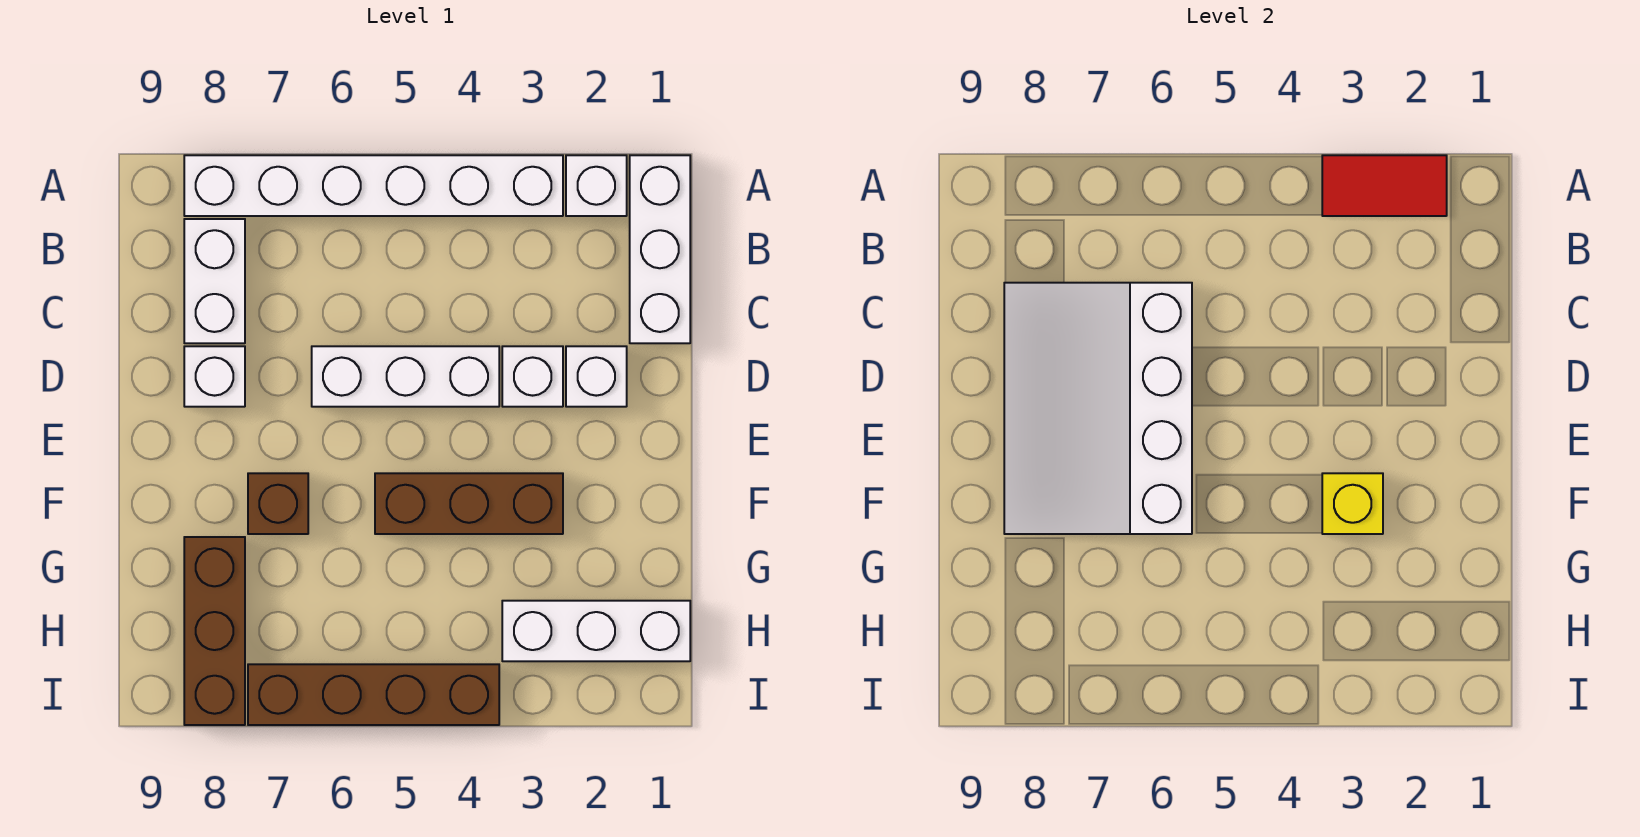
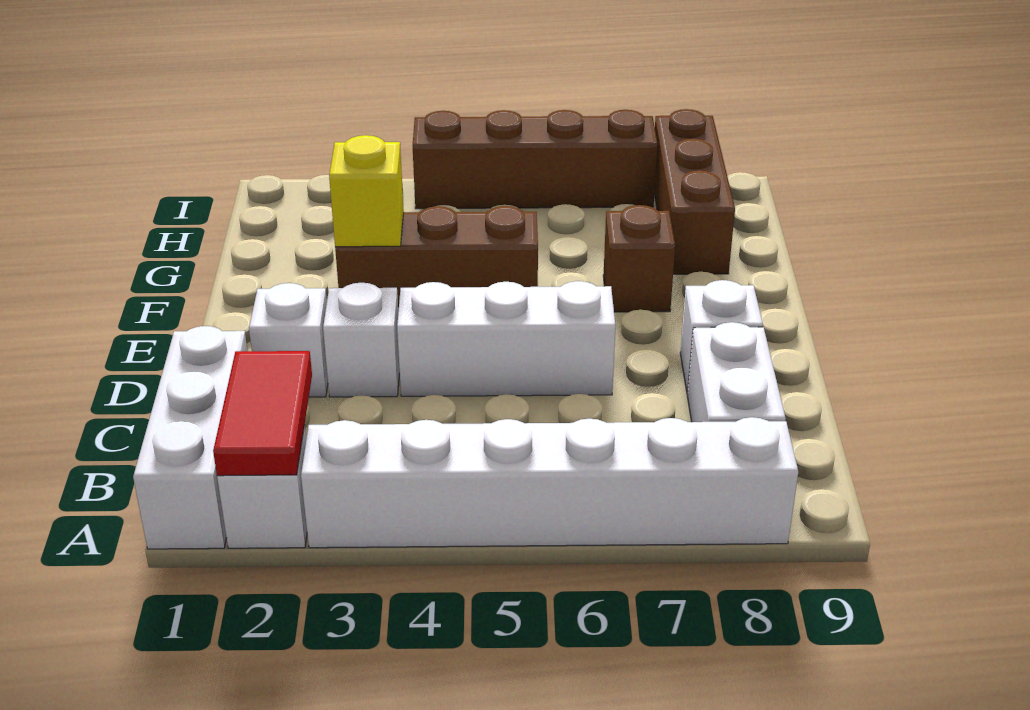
red tile A2:A3 level 2 -> red tile A2:B2 level 2
white slope C6:F8 level 2 top 6 -> none
white brick H1:H3 level 1 -> none

